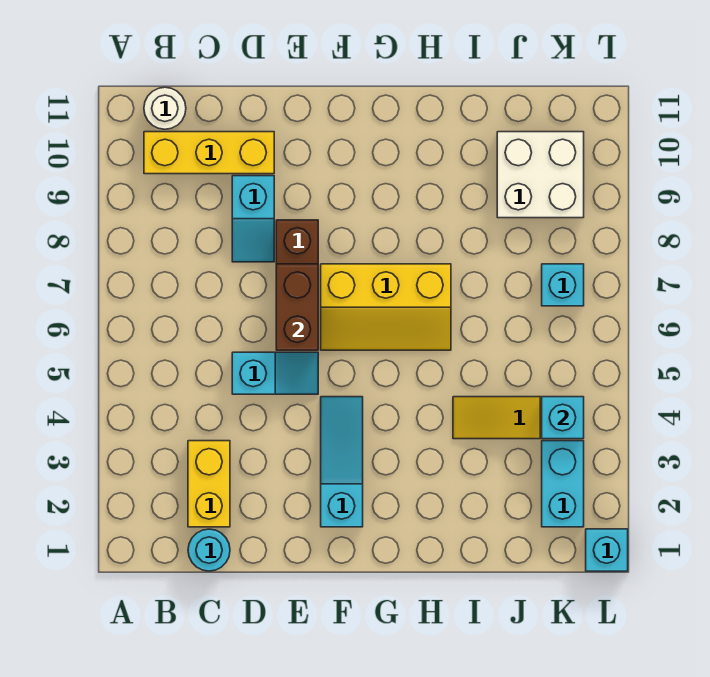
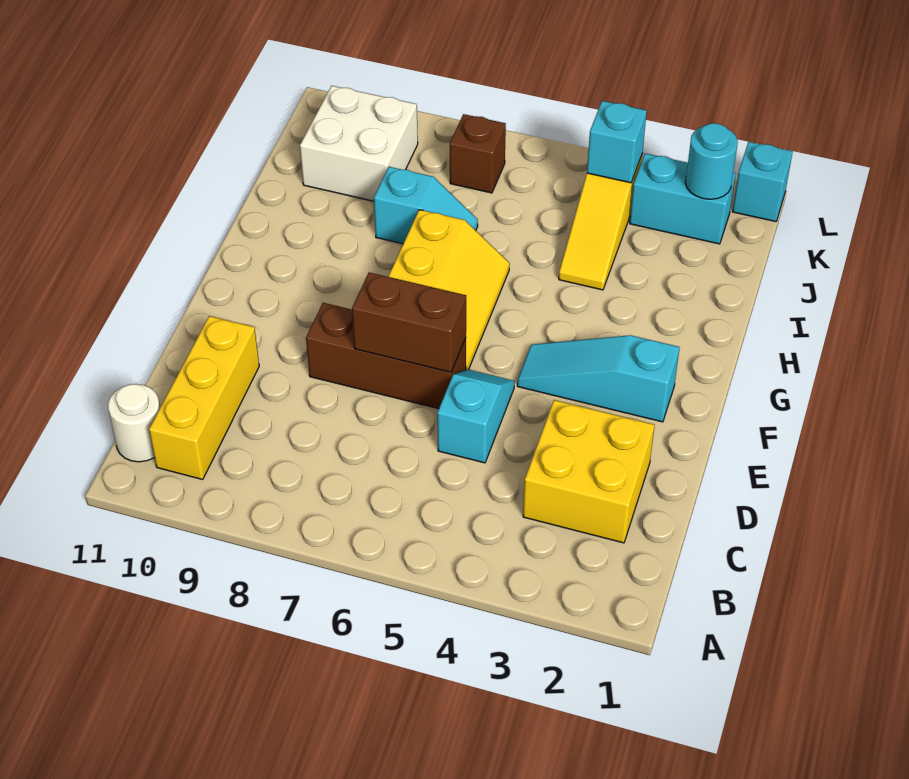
cyan round brick C1 level 1 -> cyan round brick K2 level 2
yellow brick C2:C3 level 1 -> yellow brick C2:D3 level 1
cyan slope D8:D9 level 1 top 9 -> cyan slope I7:I8 level 1 top 8
cyan brick K7 level 1 -> brown brick K7 level 1

